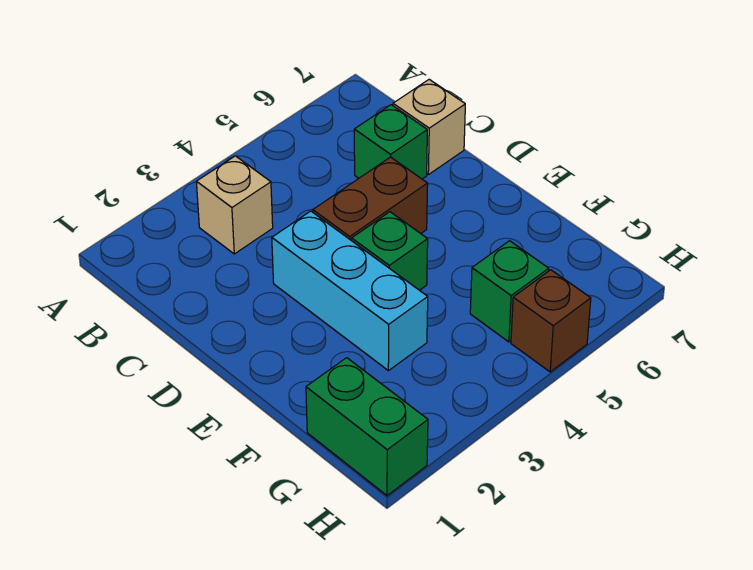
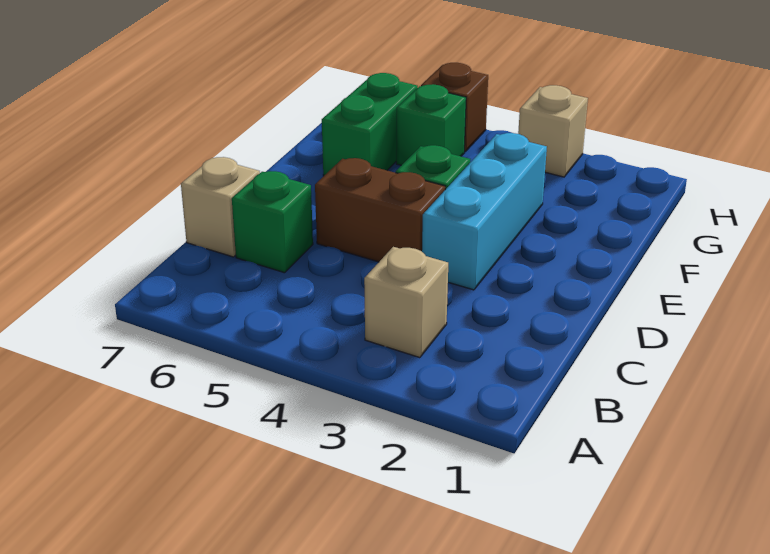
green brick G1:H1 level 1 -> green brick F6:G6 level 1
none -> tan brick H3 level 1

